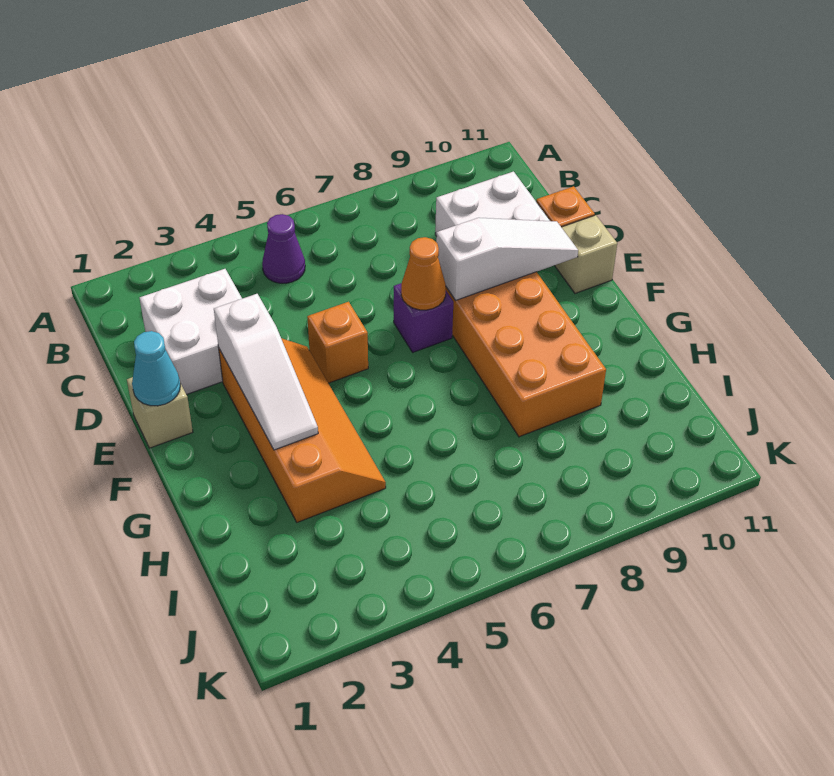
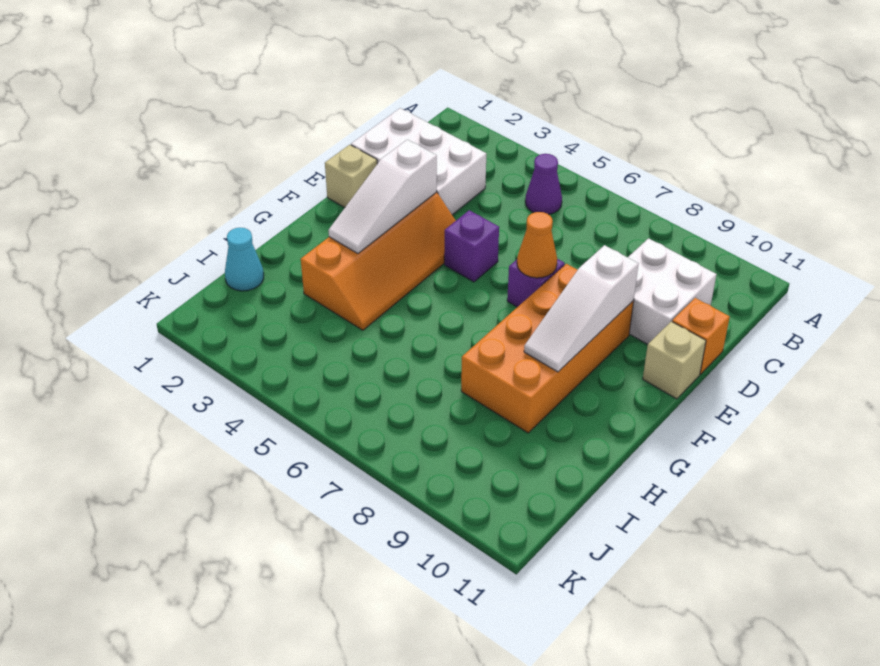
white brick C2:D3 level 1 -> white brick C1:D3 level 1
cyan cone E1 level 2 -> cyan cone I1 level 1
orange brick E5 level 1 -> purple brick E5 level 1
white slope E8:E10 level 2 top 8 -> white slope E9:G9 level 2 top E

